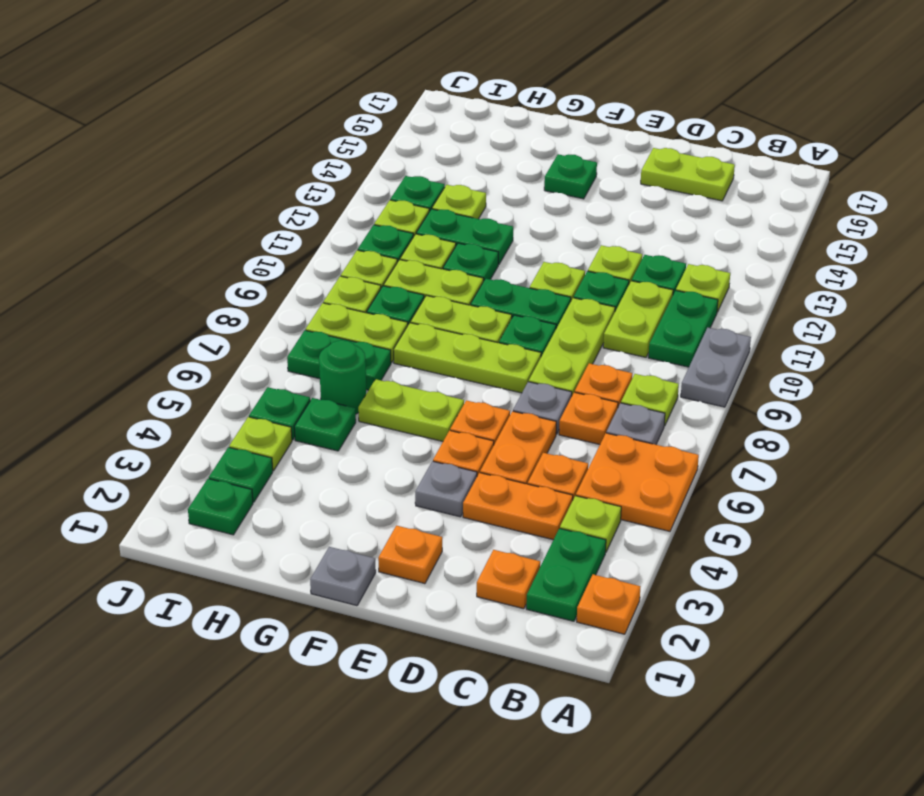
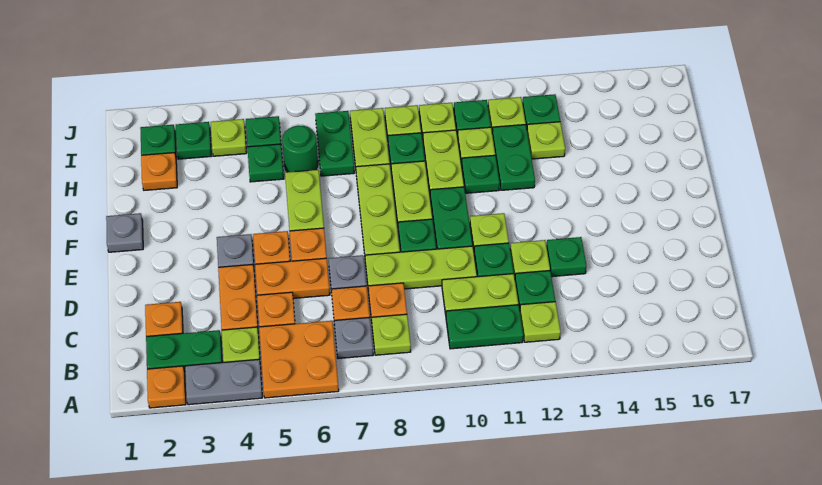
grey plate A9:A10 level 1 -> grey plate A3:A4 level 1
lime plate C16:D16 level 1 -> none
orange plate E2 level 1 -> orange plate H2 level 1
green plate F15 level 1 -> green plate D13 level 1

